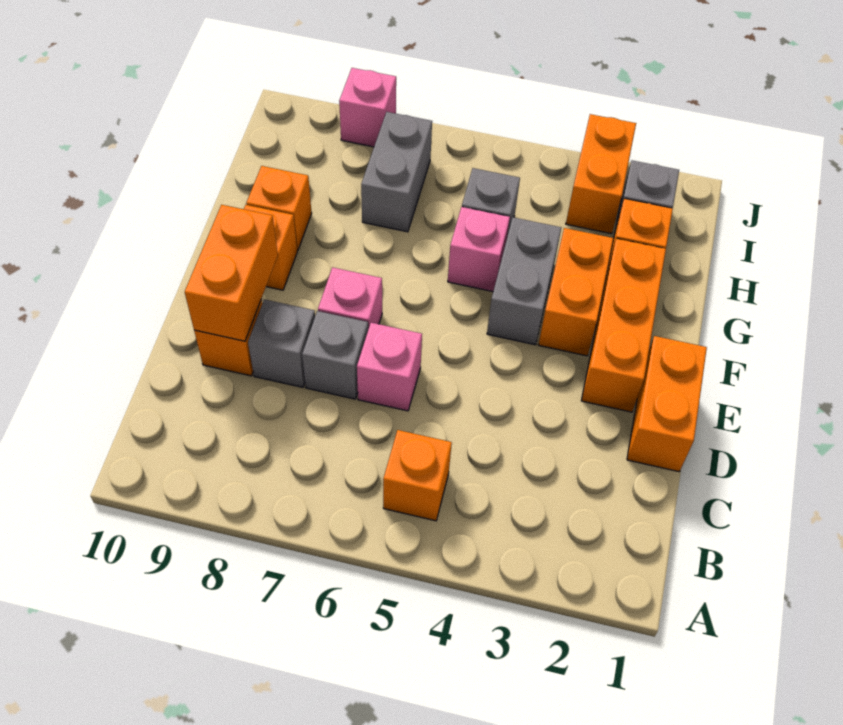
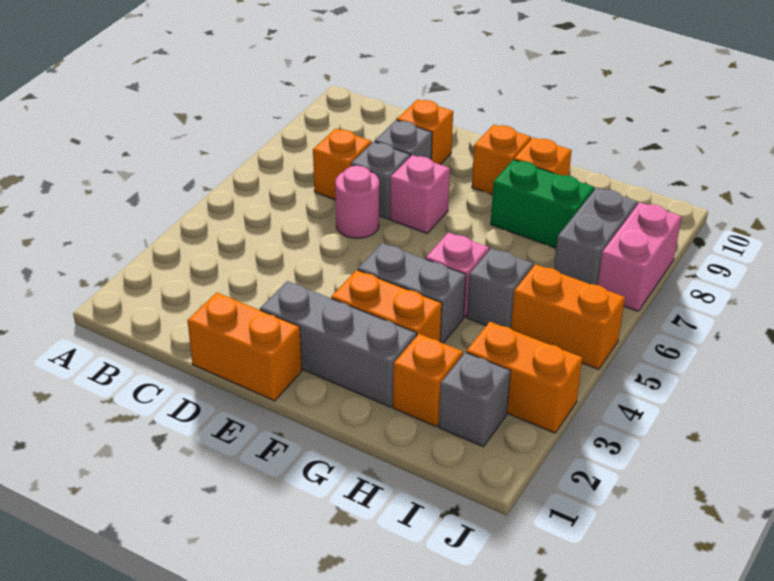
orange brick B5 level 1 -> orange brick C7 level 1
pink brick D6 level 1 -> pink round brick D6 level 1
orange brick D9:E9 level 2 -> orange brick I5:J5 level 1
orange brick E2:G2 level 1 -> grey brick E2:G2 level 1
none -> green brick G8:H8 level 1
grey brick H7:I7 level 1 -> grey brick I7:I8 level 1
pink brick J8 level 1 -> pink brick J7:J8 level 1

